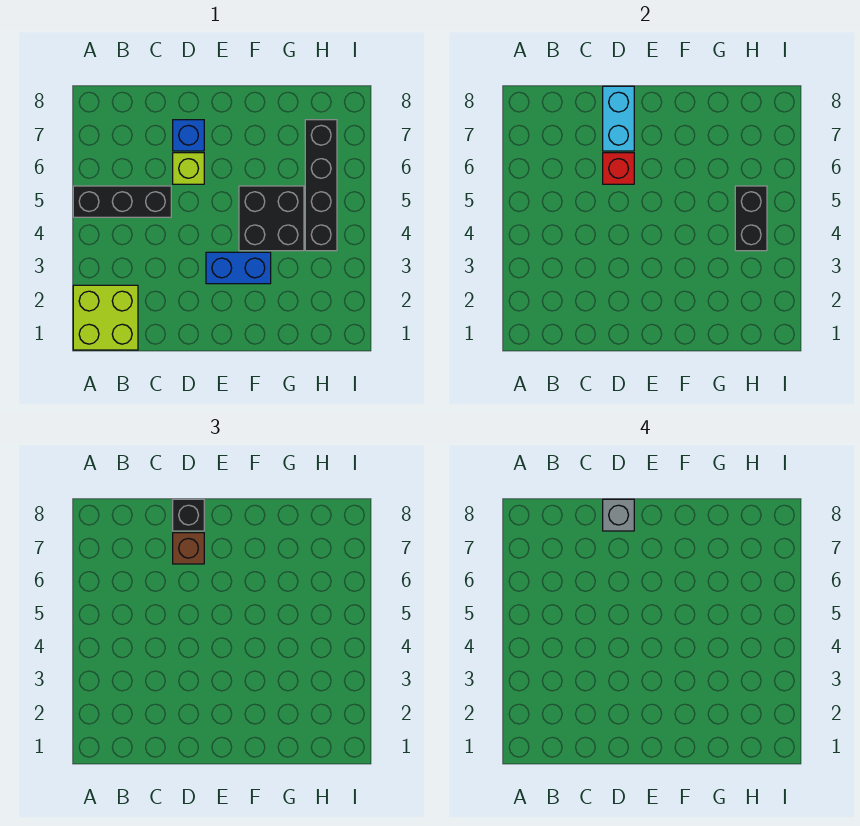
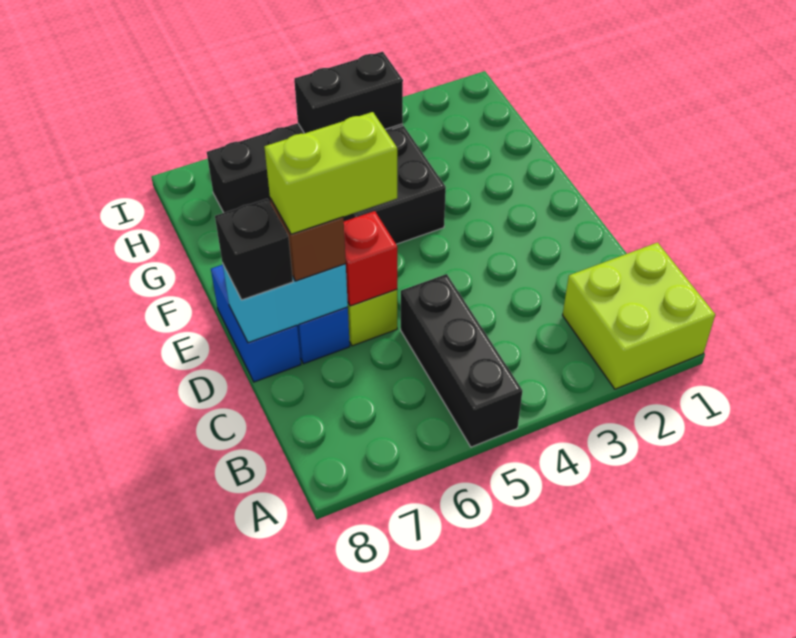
none -> lime brick D6:D7 level 4
grey brick D8 level 4 -> none
blue brick E3:F3 level 1 -> blue brick D8:E8 level 1

